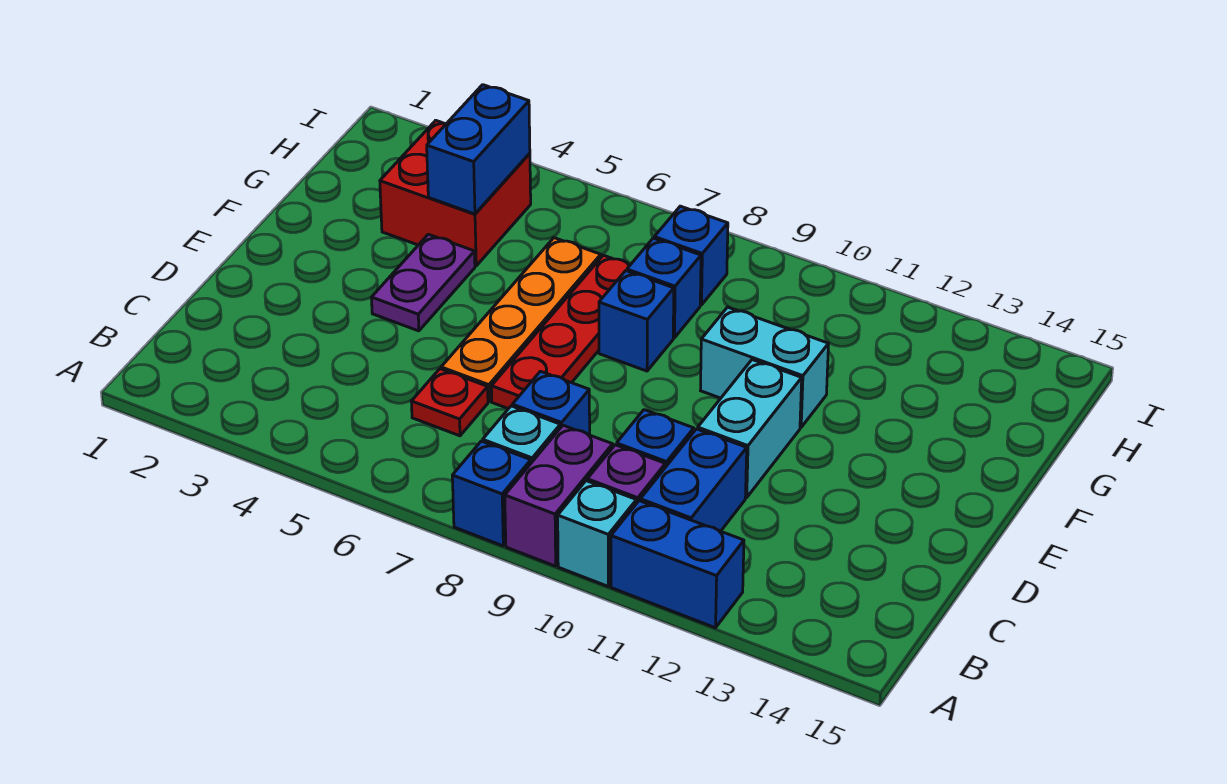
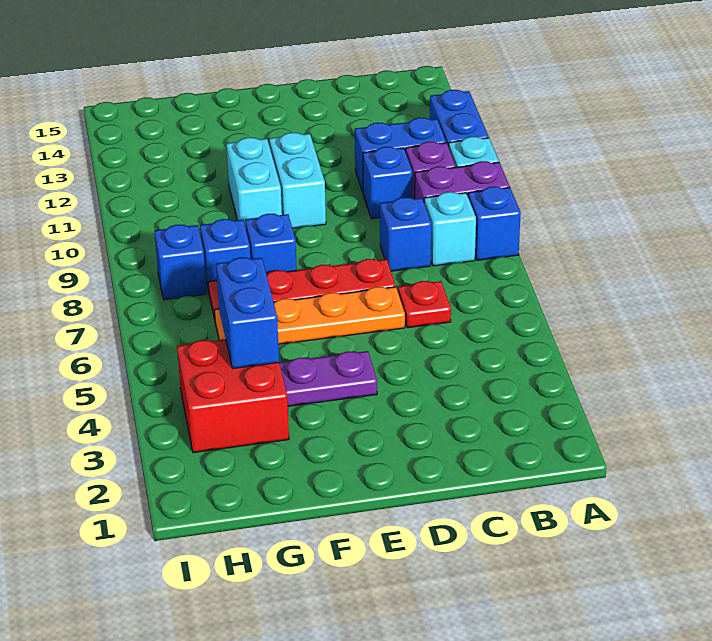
cyan brick D11:E11 level 1 -> cyan brick E10:E11 level 1
blue brick G4:H4 level 2 -> blue brick G4:G5 level 2

